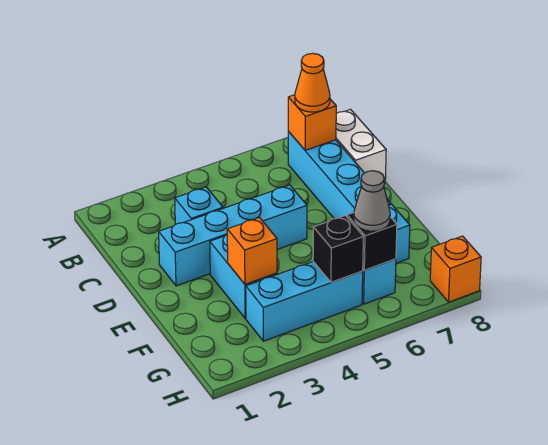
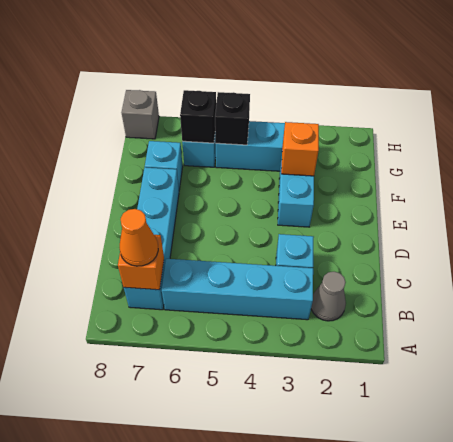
white brick B8:C8 level 1 -> none
cyan brick D2:D5 level 1 -> cyan brick B3:B6 level 1
grey cone G6 level 3 -> grey cone B2 level 1
orange brick H8 level 1 -> grey brick H8 level 1

